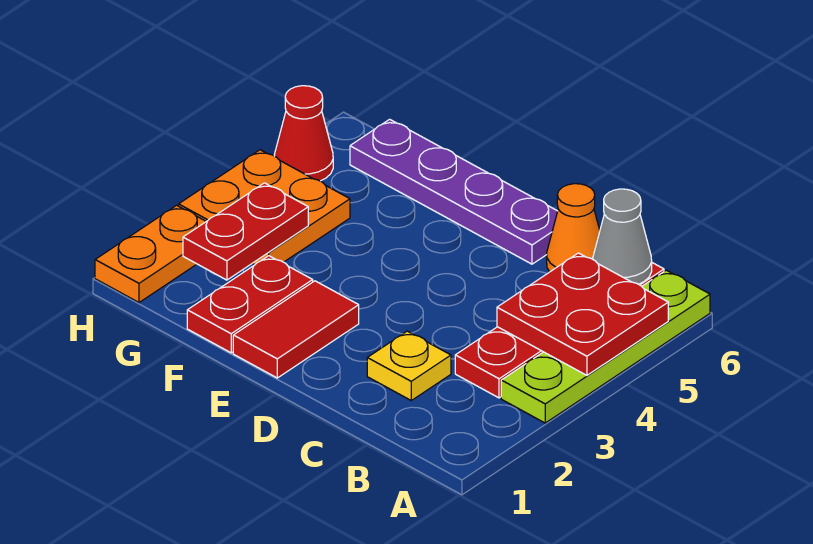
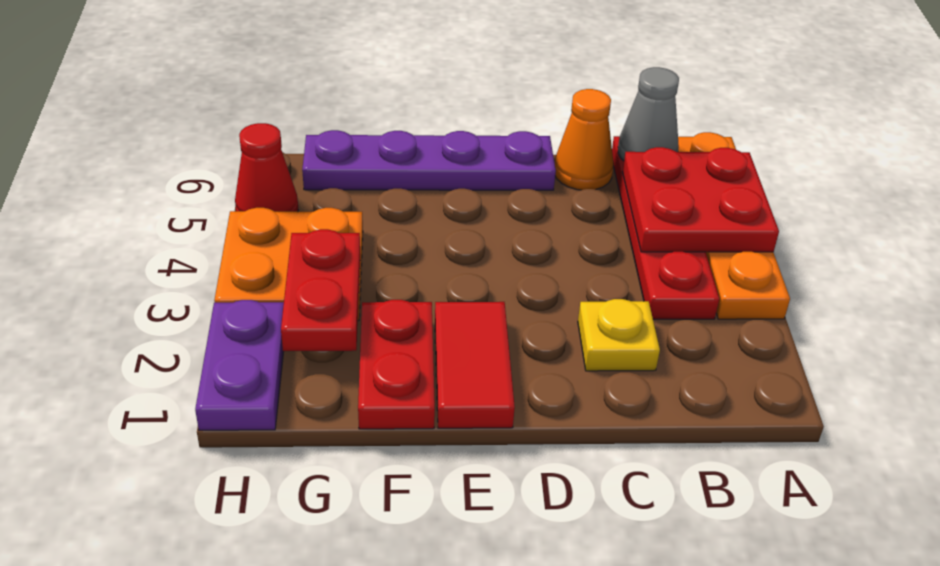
lime plate A3:A6 level 1 -> orange plate A3:A6 level 1
orange plate H1:H2 level 1 -> purple plate H1:H2 level 1

